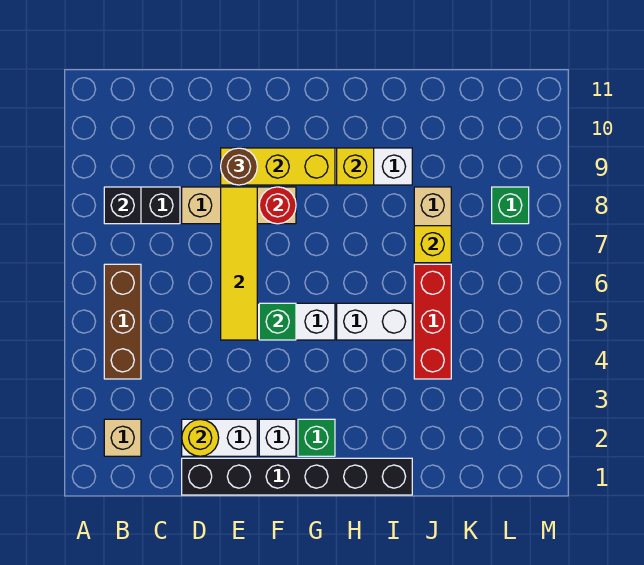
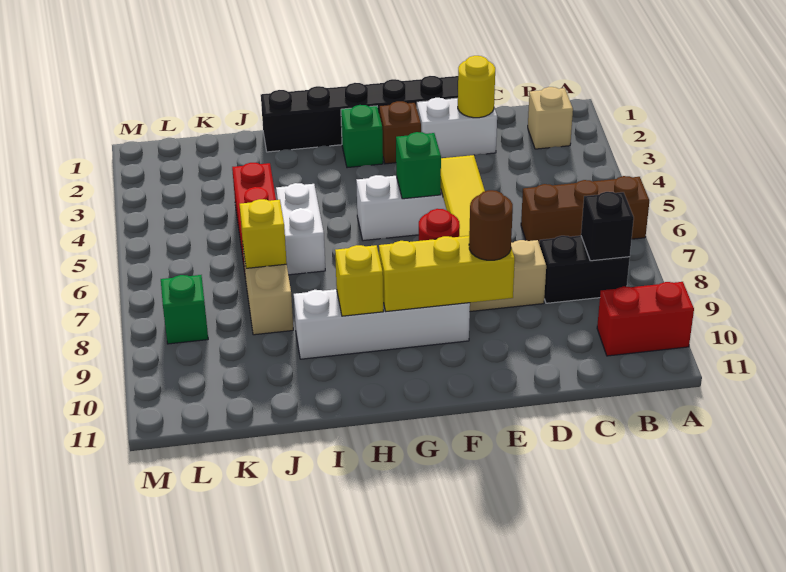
none -> red brick A10:B10 level 1
brown brick B4:B6 level 1 -> brown brick A6:C6 level 1
white brick F2 level 1 -> brown brick F2 level 1
white brick H5:I5 level 1 -> white brick I5:I6 level 1

